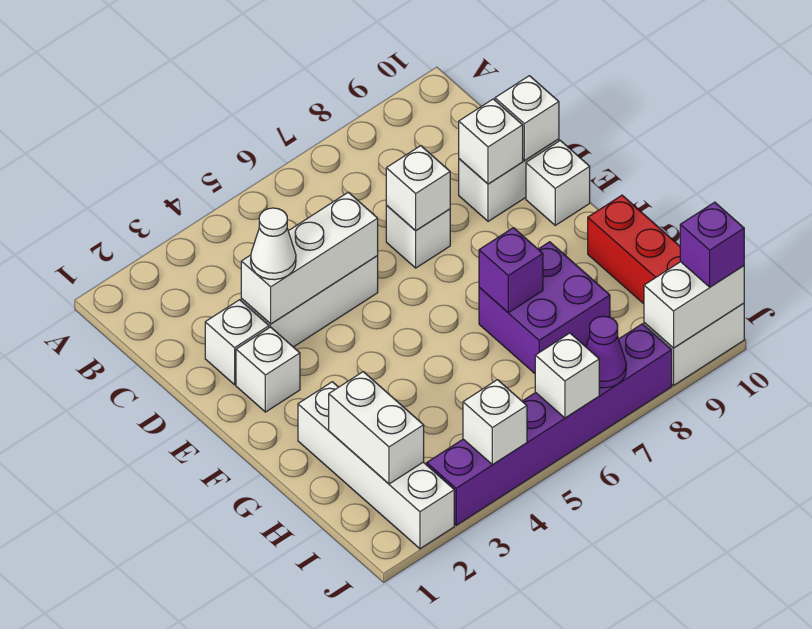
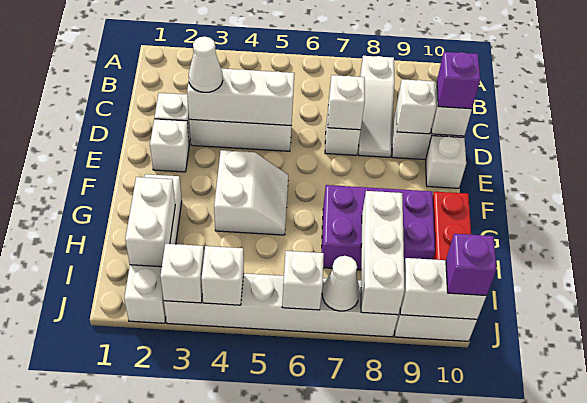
none -> white slope B8:D8 level 1 top B
none -> white slope F4:G5 level 1 top 4
purple brick G7:H8 level 1 -> purple brick G7:H9 level 1
purple brick G7 level 2 -> purple brick D10 level 3
none -> white brick H8:J8 level 2
purple brick J3:J8 level 1 -> white brick J3:J8 level 1
none -> white brick J3 level 2
purple cone J7 level 2 -> white cone J7 level 2

